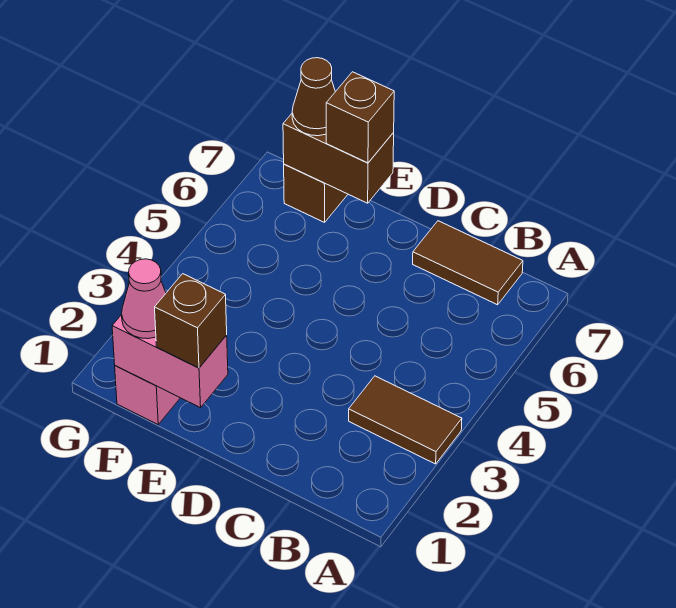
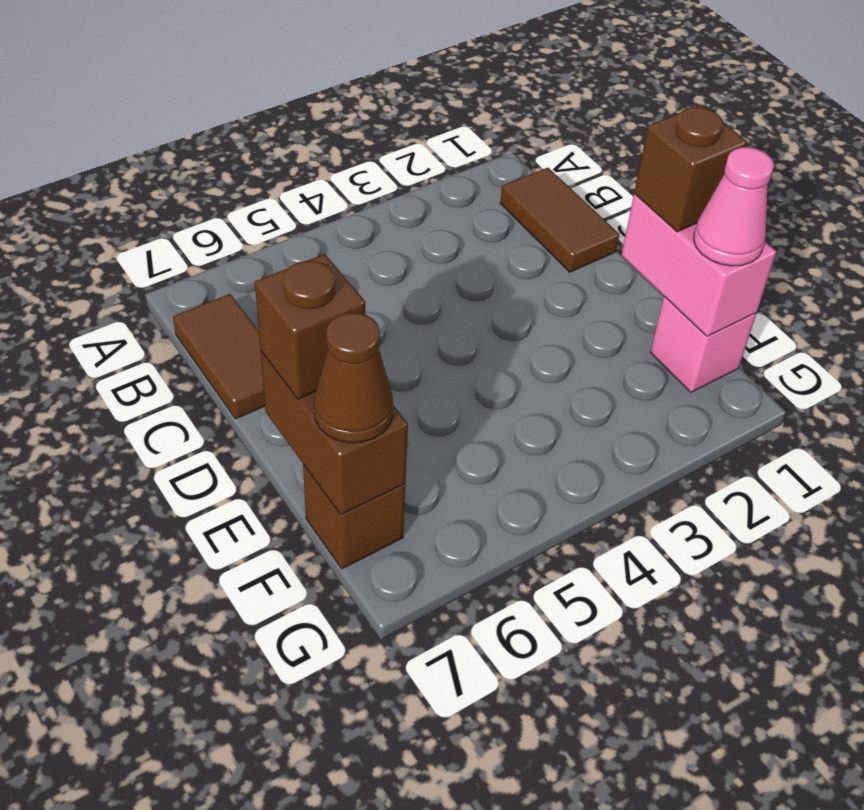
brown tile A3:B3 level 1 -> brown tile B1:C1 level 1

